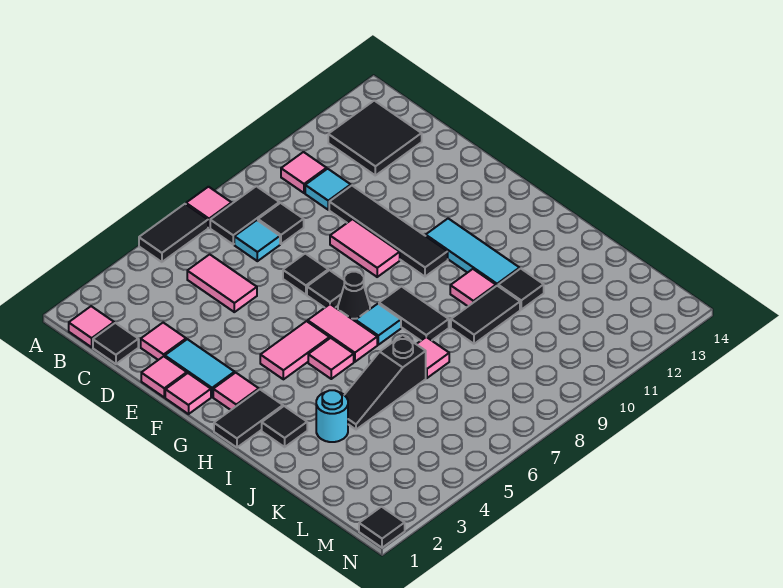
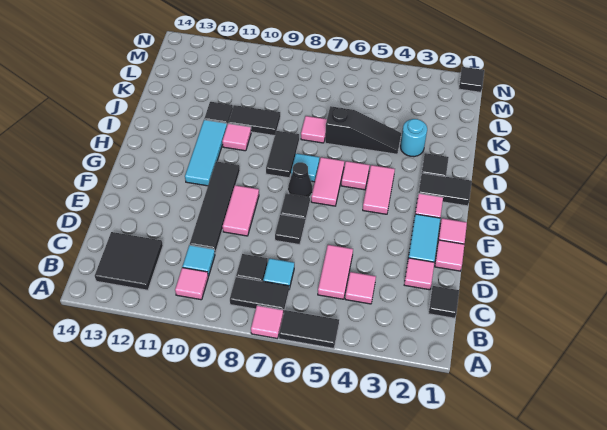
pink tile B1 level 1 -> pink tile C4 level 1
pink tile G4:G5 level 1 -> pink tile G4:H4 level 1

